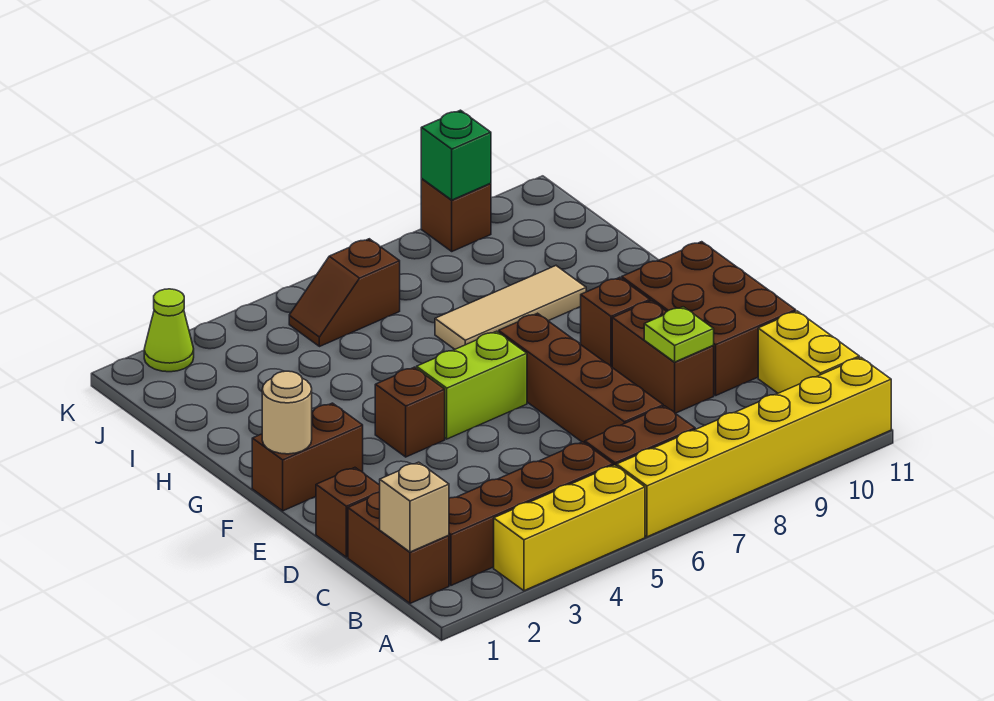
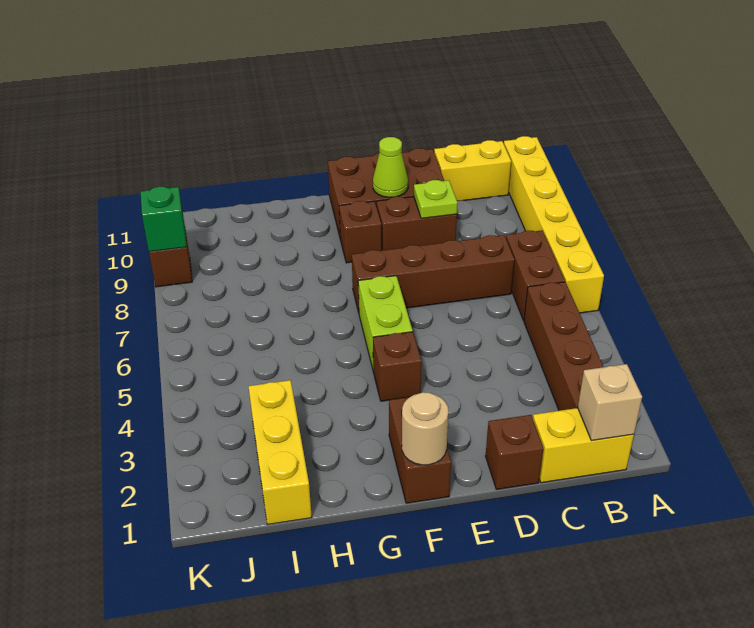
yellow brick A3:A5 level 1 -> yellow brick I1:I3 level 1
brown brick B1:C1 level 1 -> yellow brick B1:C1 level 1
tan tile H7:H9 level 1 -> none
brown slope J5:J6 level 1 top 6 -> none
lime cone K2 level 1 -> lime cone E10 level 2

